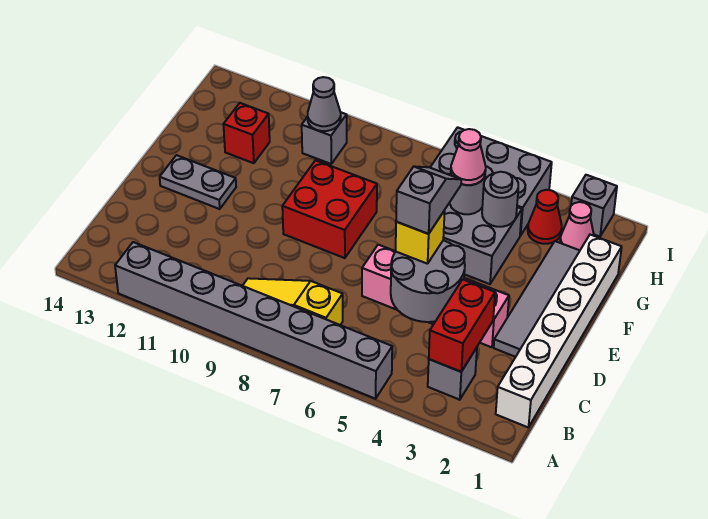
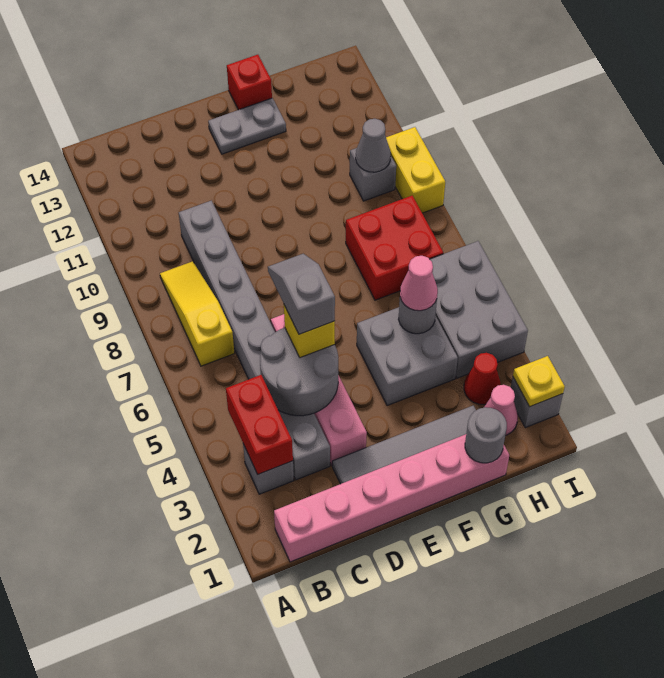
grey brick A5:A12 level 1 -> grey brick C3:C10 level 1
white brick B1:G1 level 1 -> pink brick B1:G1 level 1
red brick B3:C3 level 2 -> red brick B3:B4 level 2
grey slope D5:E5 level 4 top D -> grey slope D5:D6 level 4 top 5
red brick E8:F9 level 1 -> red brick G7:H8 level 1
grey plate E12:E13 level 1 -> grey plate E13:F13 level 1
grey round brick G4 level 2 -> grey round brick G1 level 2
red brick G12 level 1 -> red brick F14 level 1
none -> yellow plate I2 level 2
none -> yellow brick I9:I10 level 1

